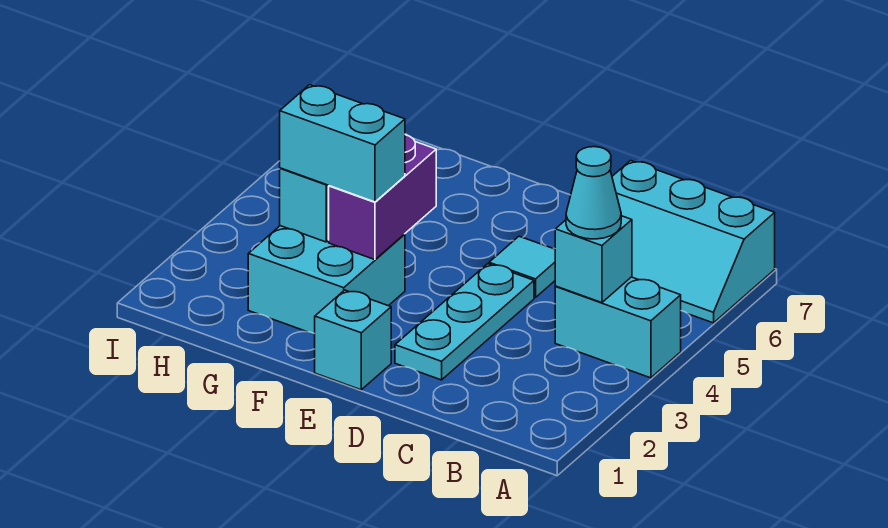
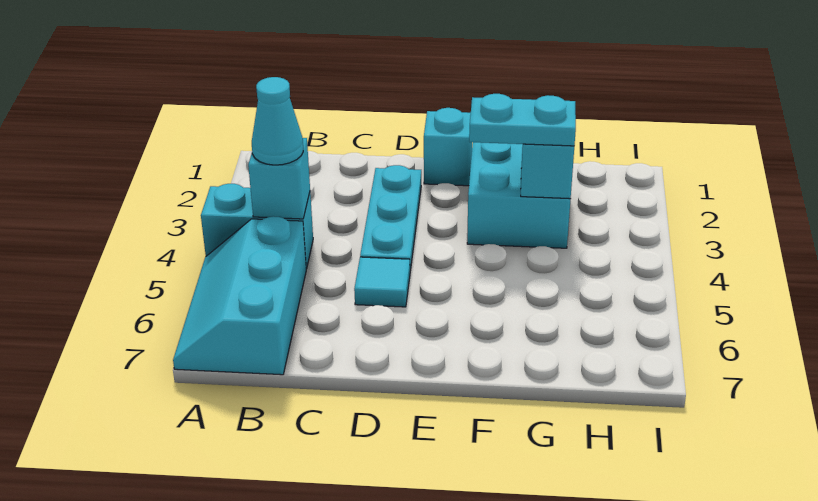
cyan slope A6:C7 level 1 top 7 -> cyan slope A5:B7 level 1 top B
purple brick F3:F4 level 2 -> none
cyan brick F3:G3 level 3 -> cyan plate F3:G3 level 3

